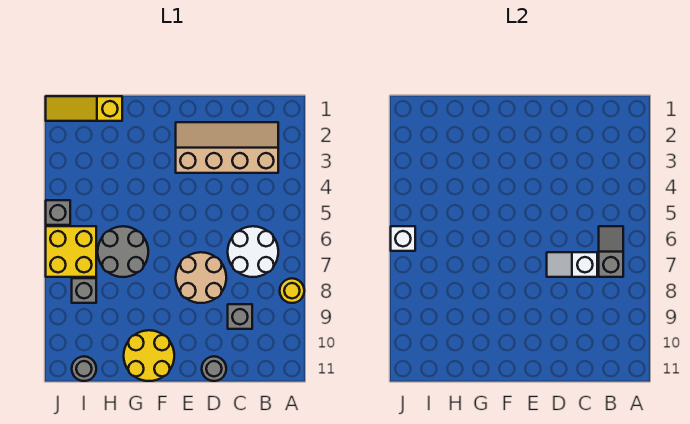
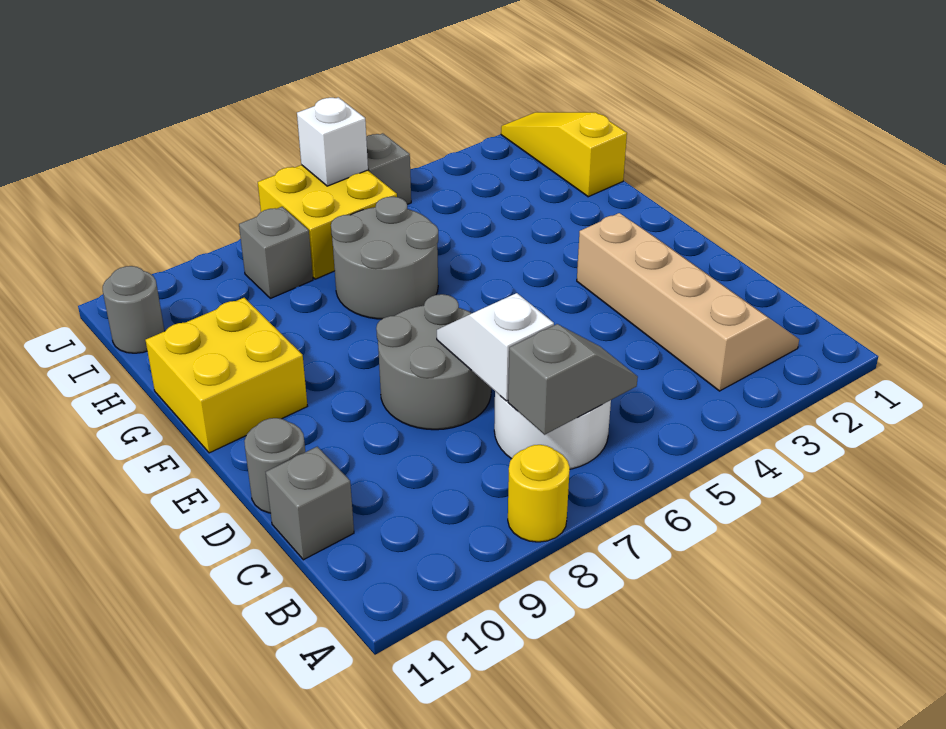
grey brick C9 level 1 -> grey brick C11 level 1
tan round brick D7:E8 level 1 -> grey round brick D7:E8 level 1
yellow round brick F10:G11 level 1 -> yellow brick F10:G11 level 1

